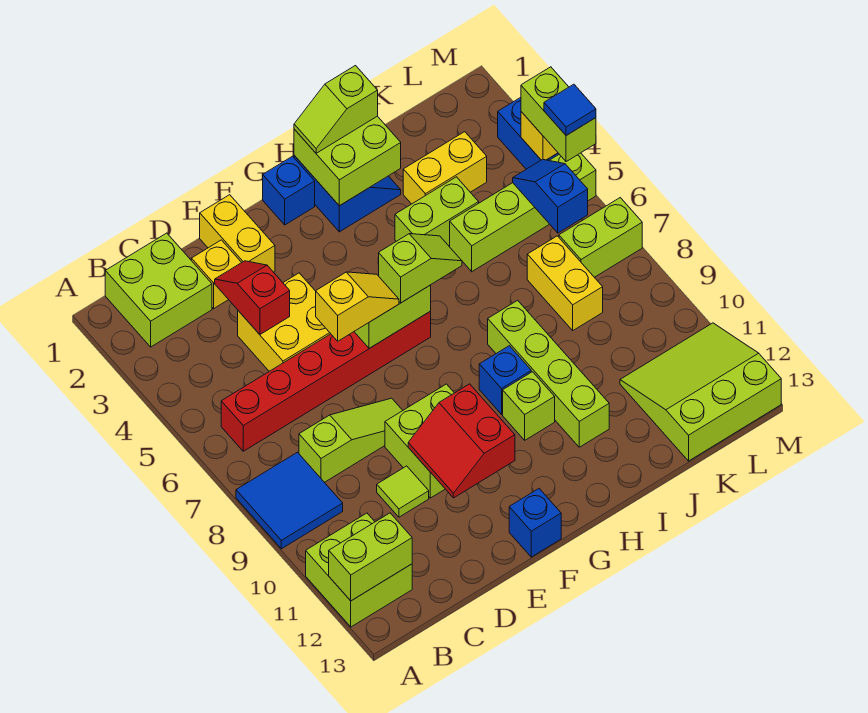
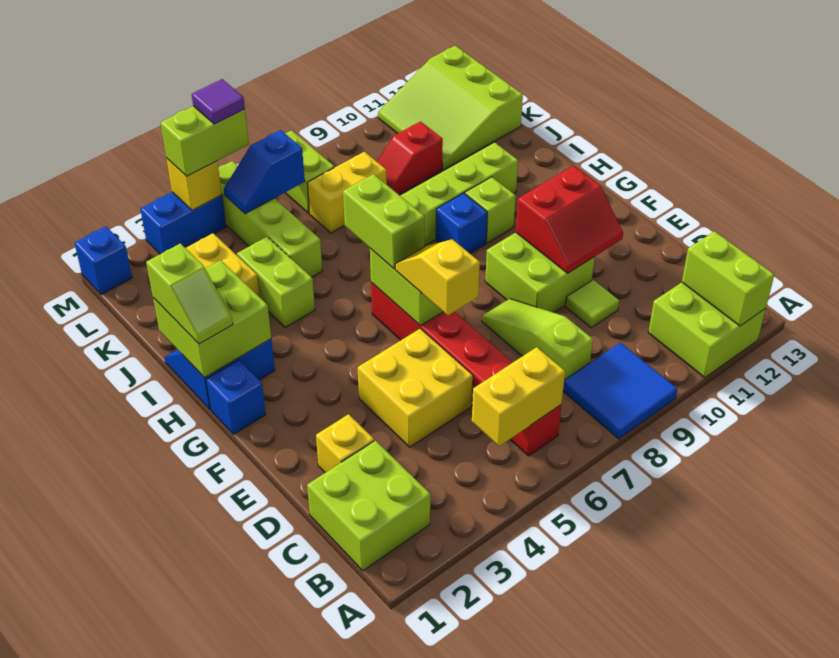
red slope D3:D4 level 2 top 4 -> red slope K9:K10 level 1 top 10
yellow brick E1:E2 level 1 -> yellow brick B5:B6 level 2
blue brick F13 level 1 -> blue brick M1 level 1
lime slope G6:H6 level 3 top G -> lime brick G6:H6 level 3
blue tile M5 level 4 -> purple tile M5 level 4

